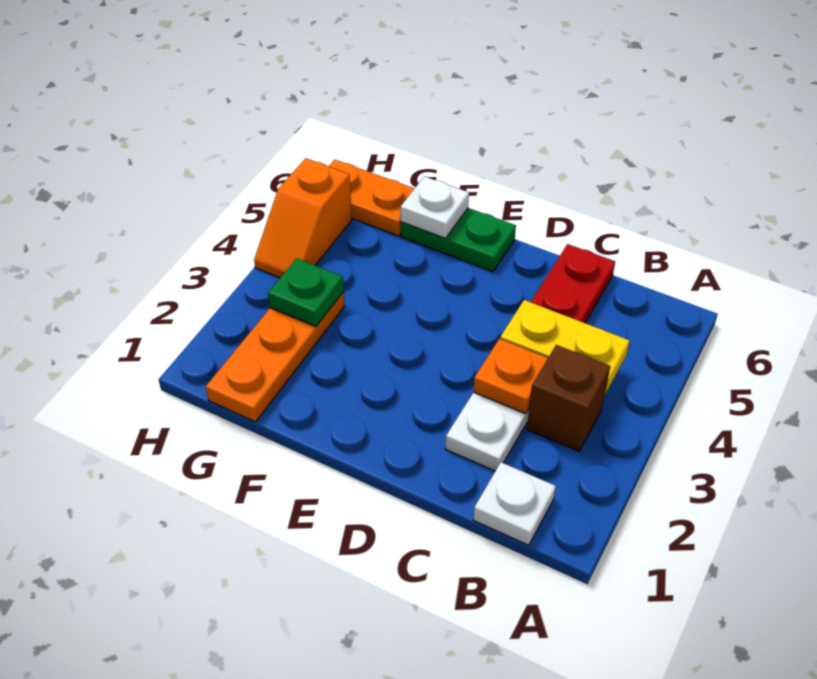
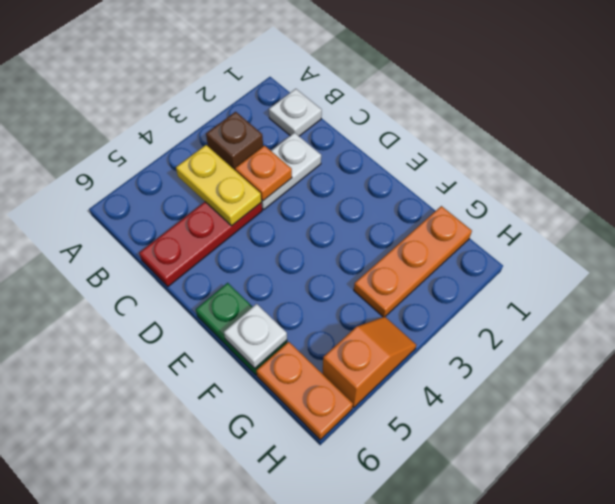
green plate G3 level 2 -> none

